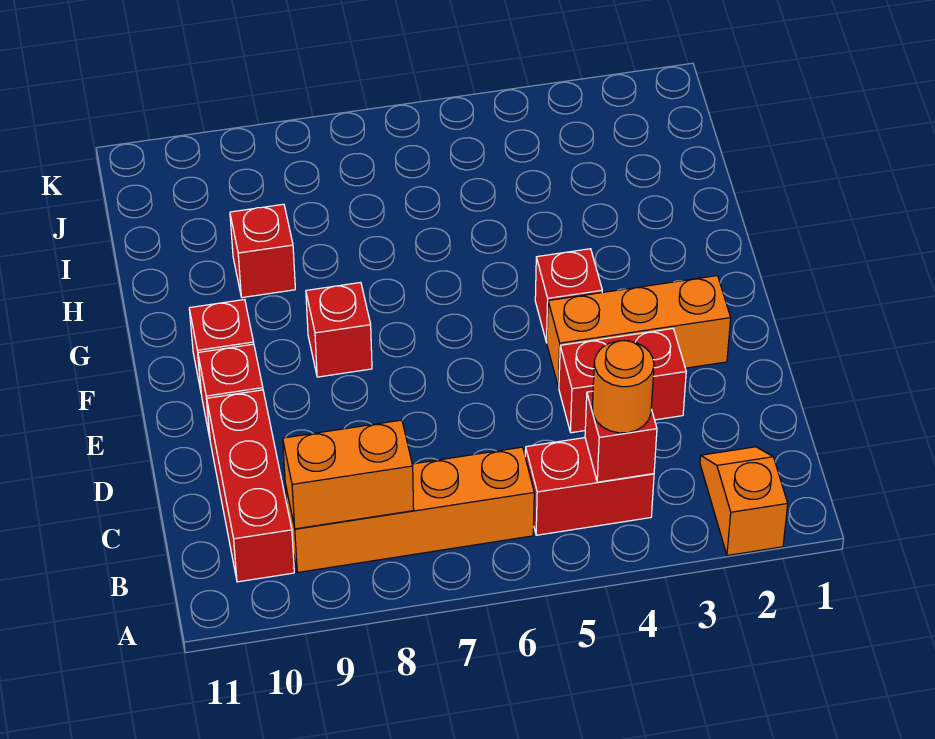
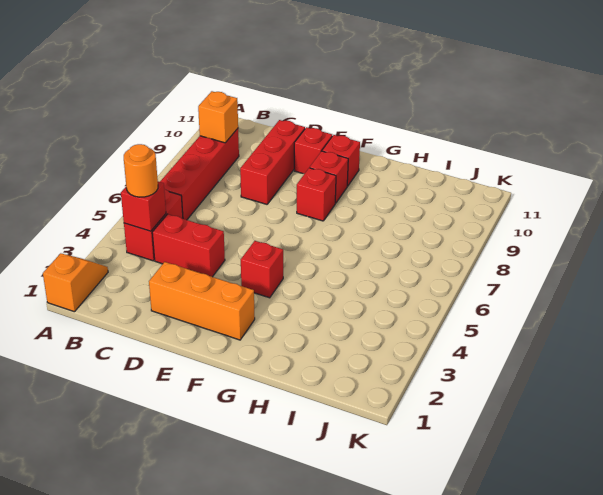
orange slope A2:B2 level 1 top A -> orange slope A1:A2 level 1 top 1
orange brick B6:B9 level 1 -> red brick B6:B9 level 1
orange brick B8:B9 level 2 -> orange brick B9 level 2
red brick B10:D10 level 1 -> red brick D8:D10 level 1
red brick D3:D4 level 1 -> red brick C4:D4 level 1
orange brick E2:E4 level 1 -> orange brick D2:F2 level 1
red brick H9 level 1 -> red brick F9 level 1

